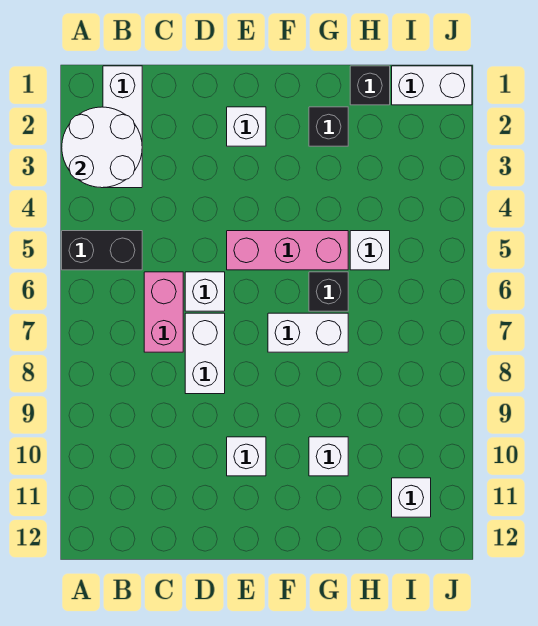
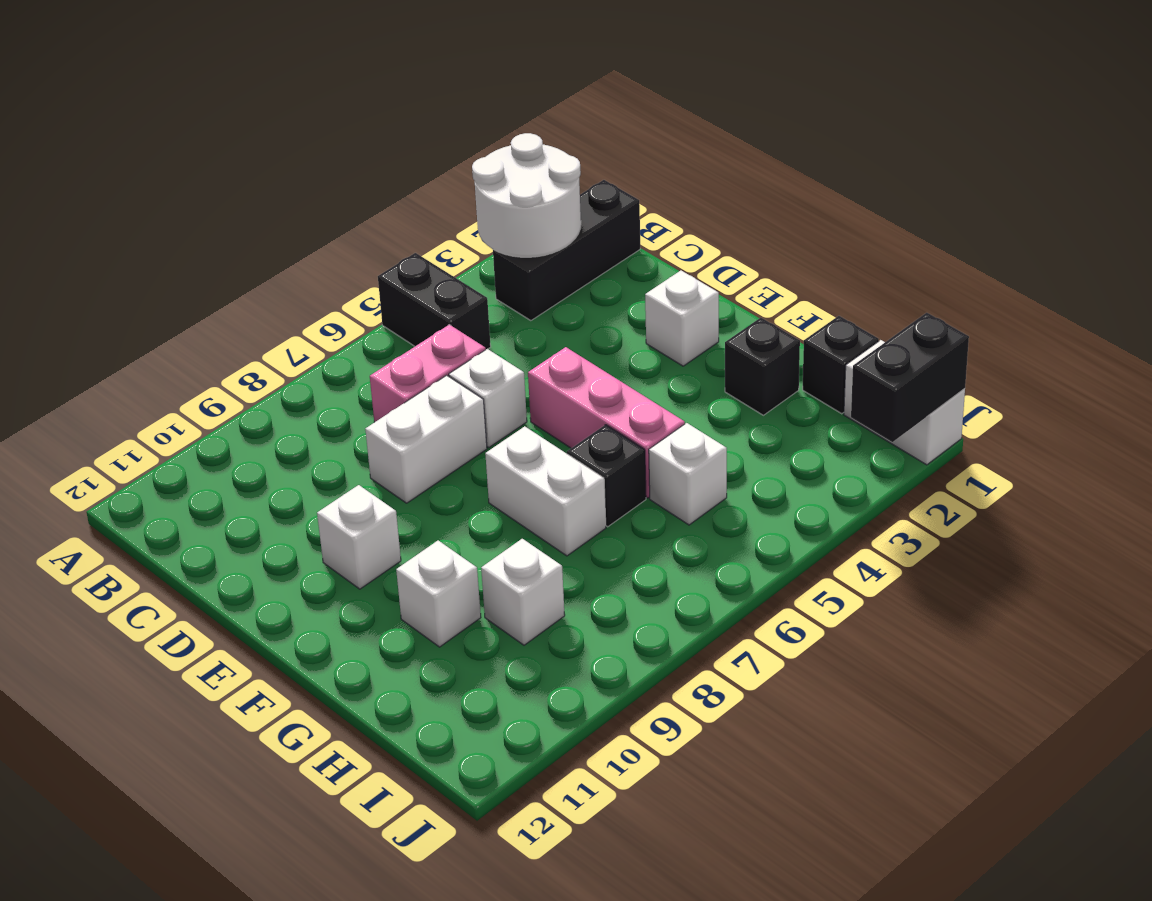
white brick B1:B3 level 1 -> black brick B1:B3 level 1
white brick I11 level 1 -> white brick H9 level 1
none -> black brick J1:J2 level 2

